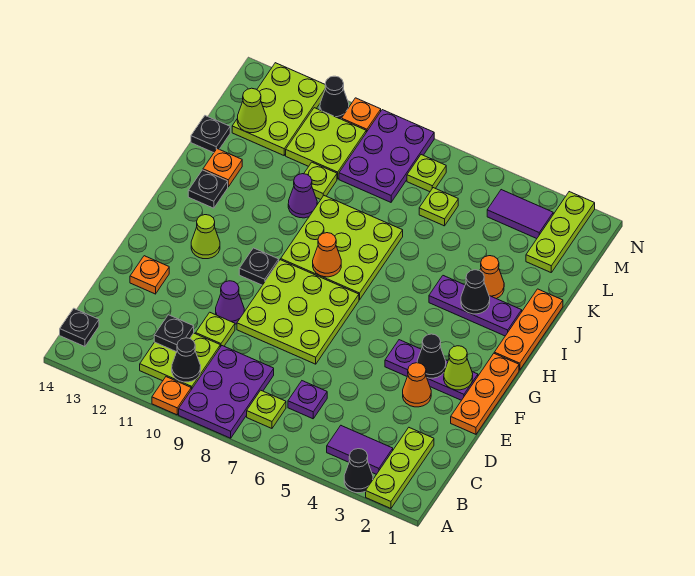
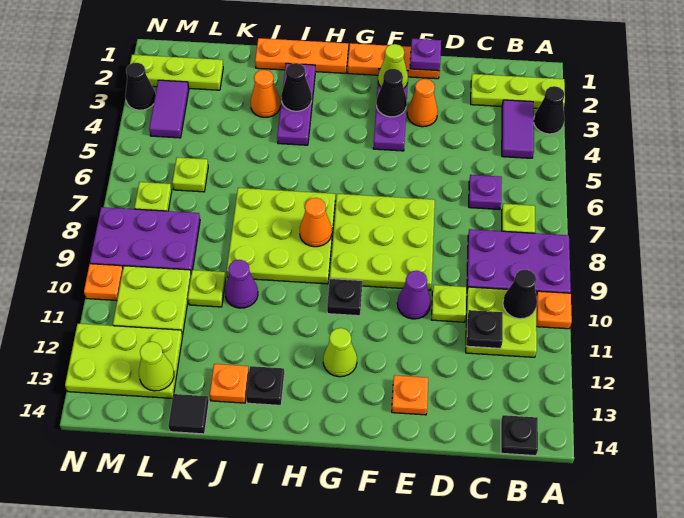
none -> purple plate E1 level 2
black plate K14 level 1 -> black tile K14 level 1
black cone N11 level 1 -> black cone N3 level 1

